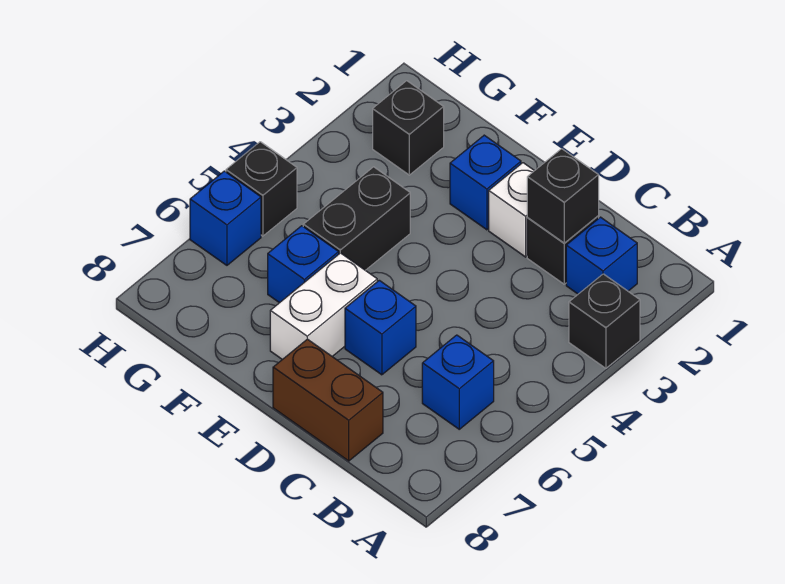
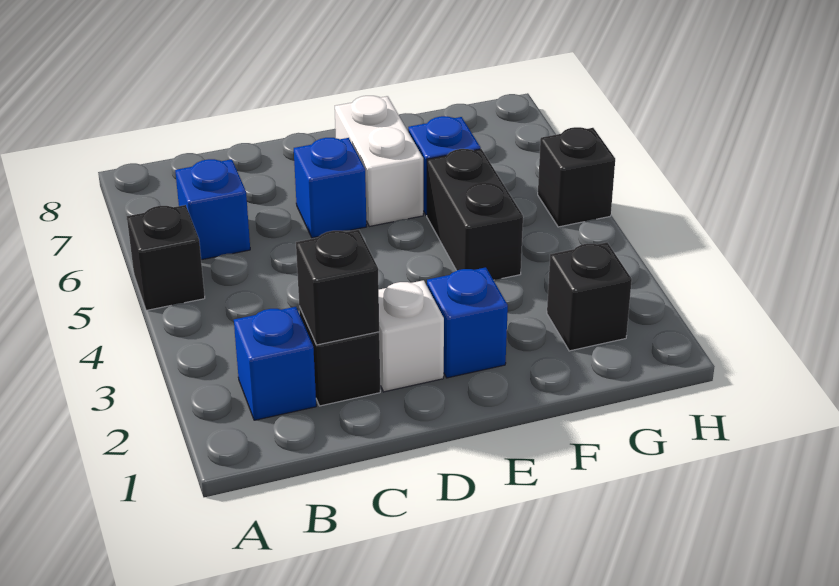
black brick A3 level 1 -> black brick A5 level 1
brown brick C8:D8 level 1 -> none
blue brick H6 level 1 -> none

